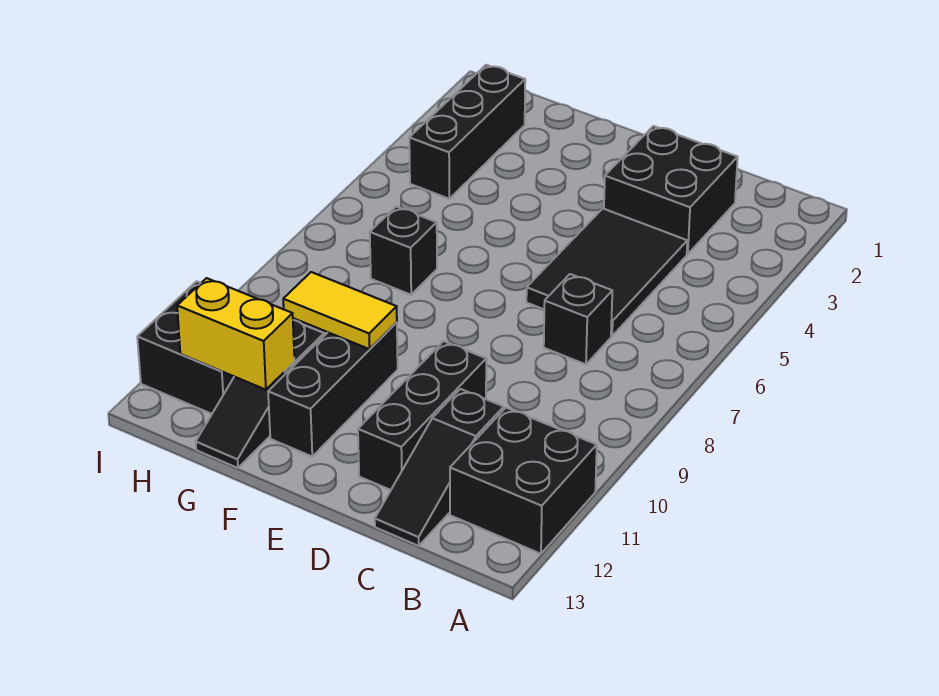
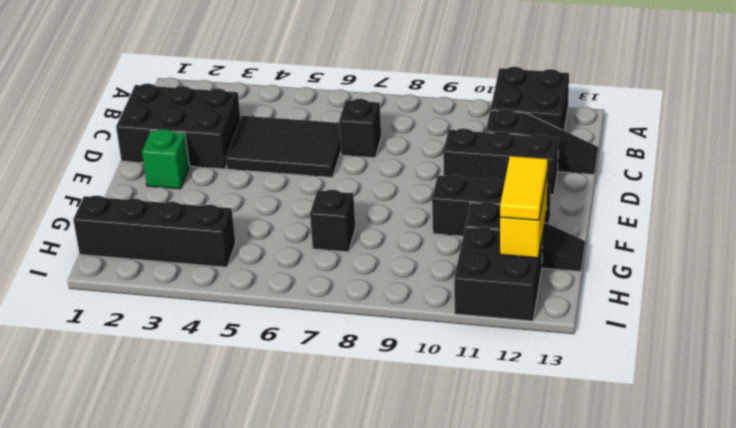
black brick C2:D3 level 1 -> black brick C1:D3 level 1
none -> green brick E2 level 1
yellow tile F10:G10 level 2 -> yellow tile G12:H12 level 3
black brick H2:H4 level 1 -> black brick H1:H4 level 1

